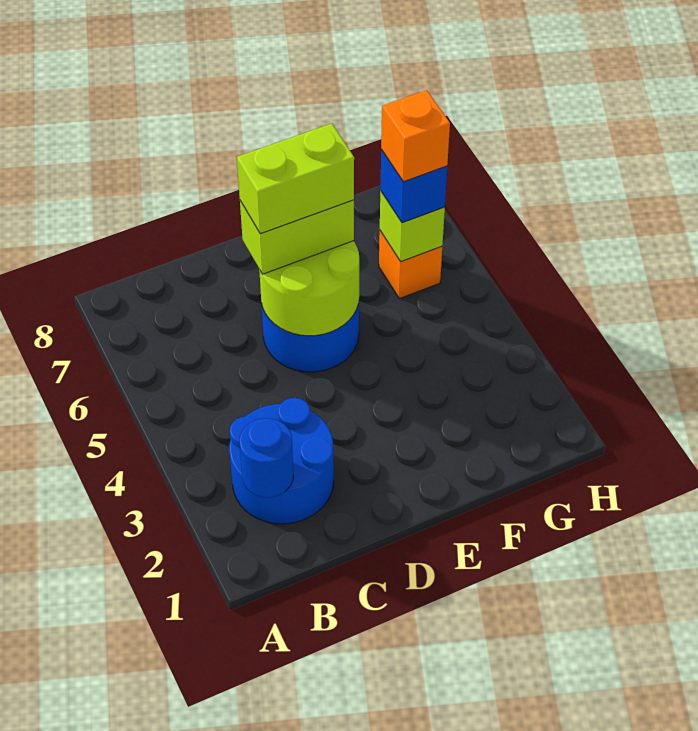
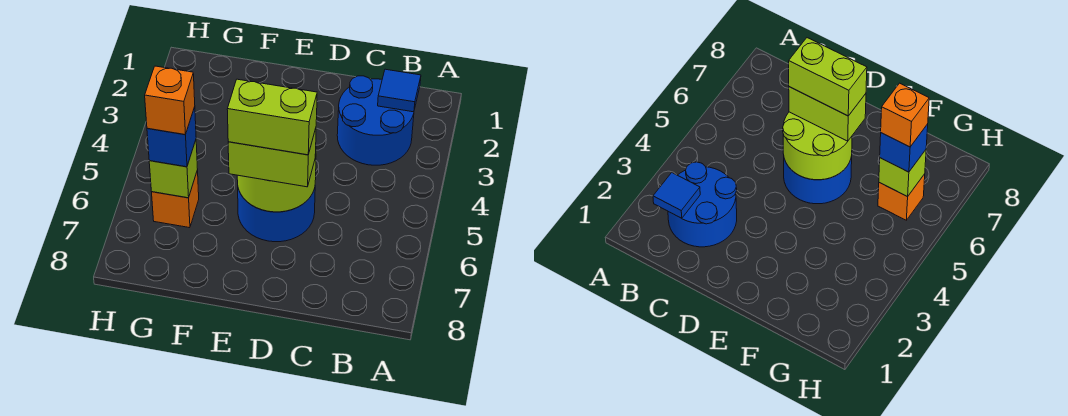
blue round brick B2 level 2 -> blue tile B2 level 2

